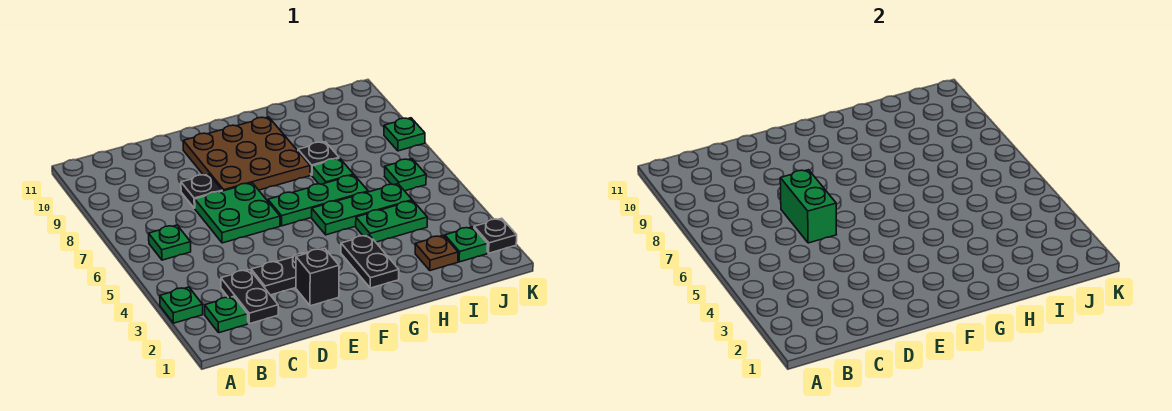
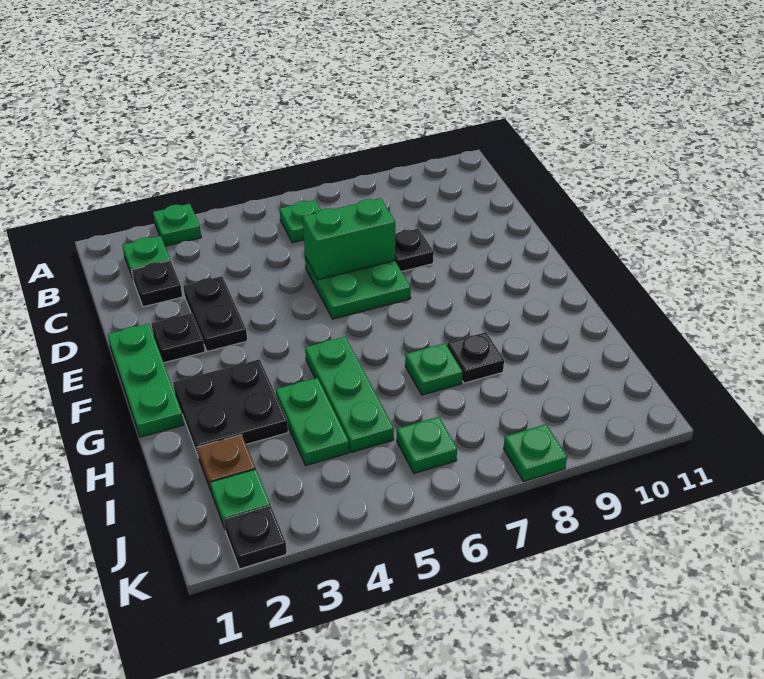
black plate C2:C3 level 1 -> black plate C2 level 1
black brick E2 level 1 -> black plate E2 level 1
brown plate E8:G10 level 1 -> none
green plate F6:H6 level 1 -> green plate E1:G1 level 1
black plate G2:G3 level 1 -> black plate G2:H3 level 1

